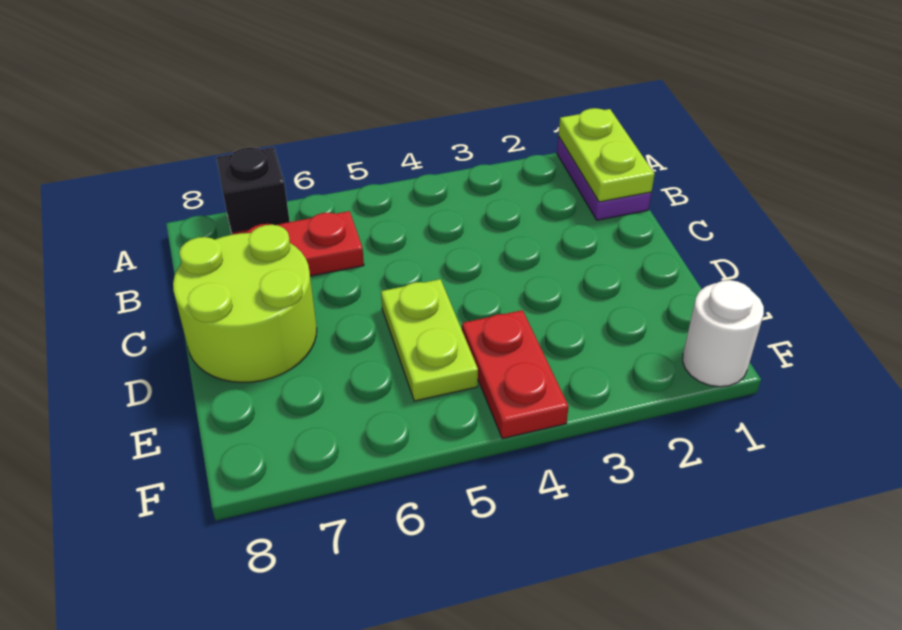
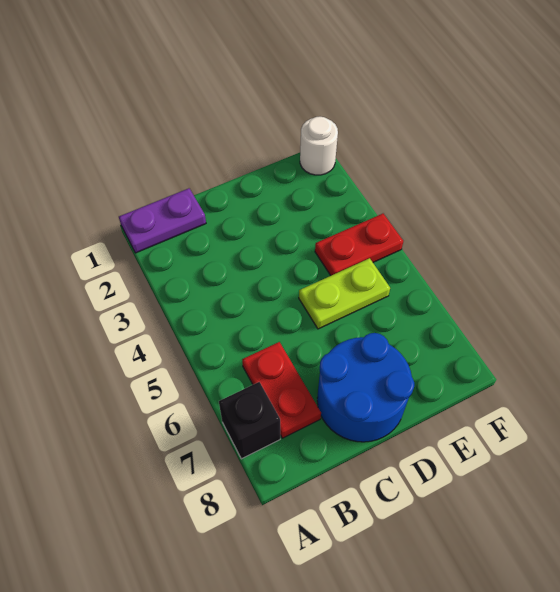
lime plate A1:B1 level 2 -> none
lime round brick C7:D8 level 1 -> blue round brick C7:D8 level 1

